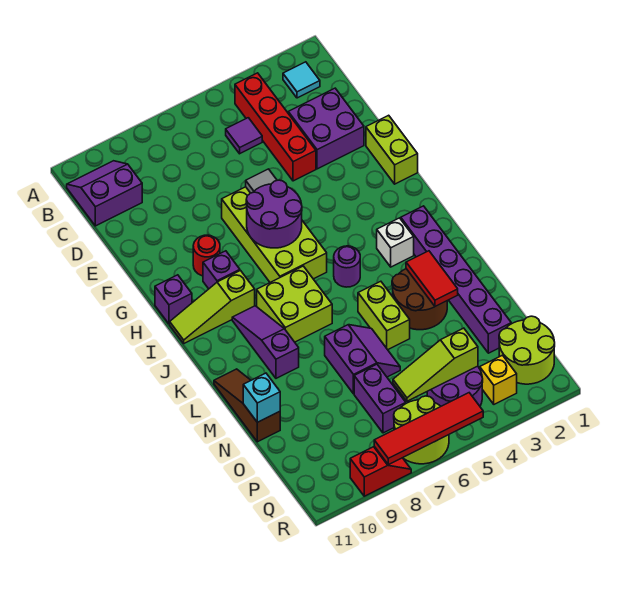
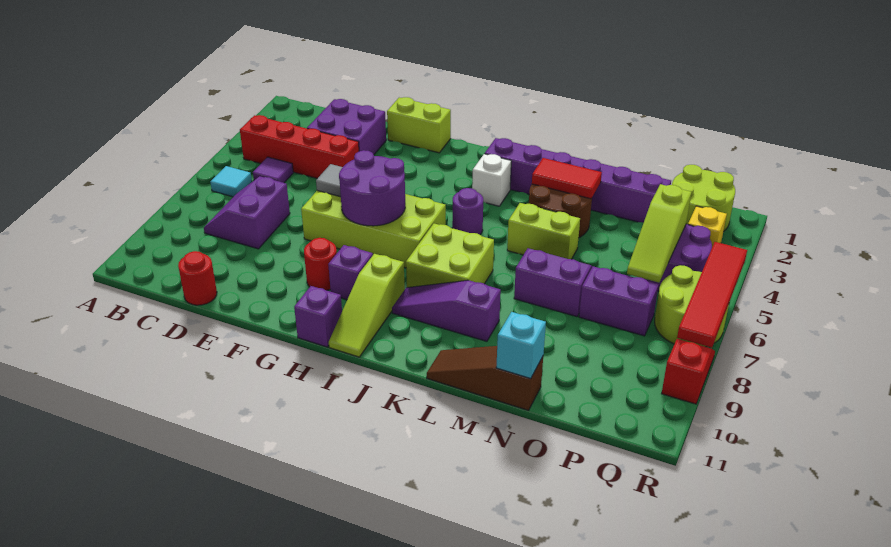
cyan tile B2 level 1 -> cyan tile B6 level 1
purple slope B10:C11 level 1 top C -> purple slope C7:D8 level 1 top D
none -> red round brick D11 level 1

